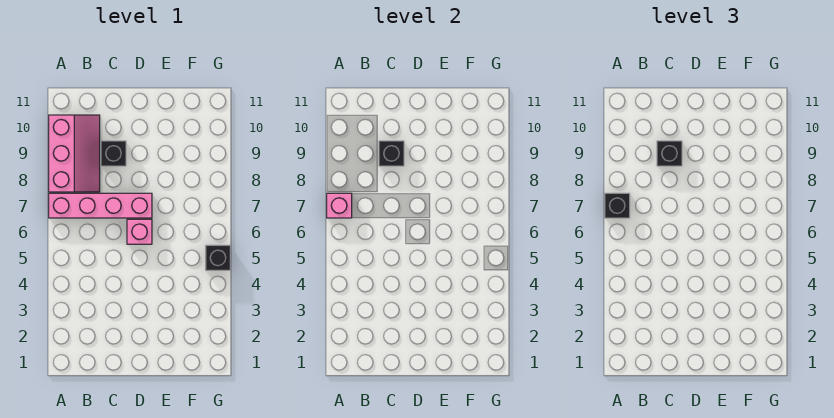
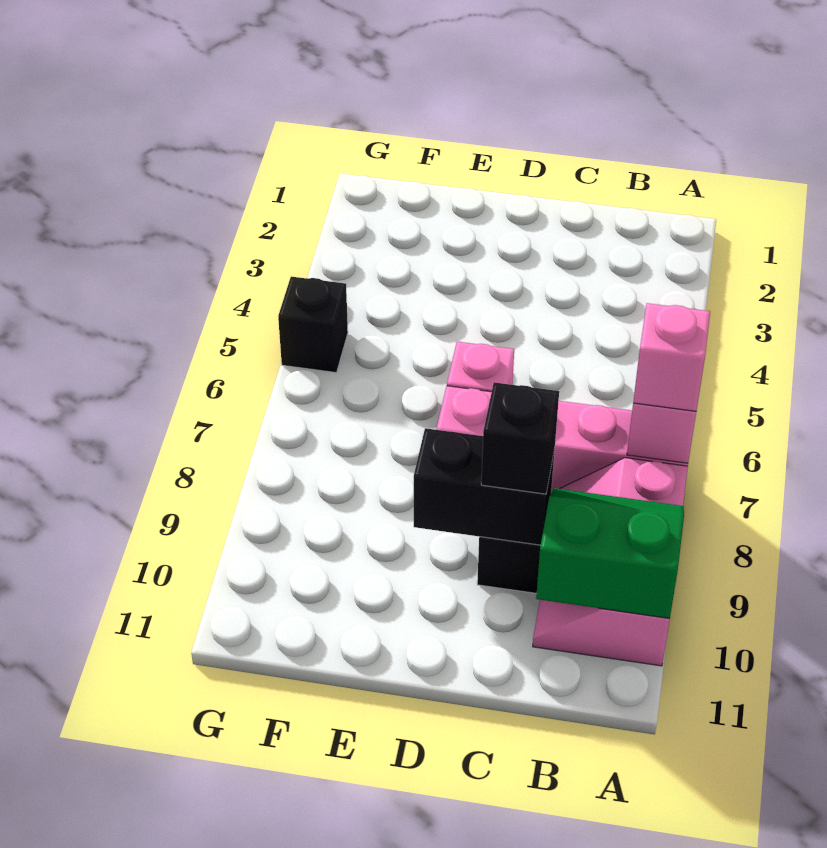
black brick A7 level 3 -> pink brick A7 level 3
none -> green slope A9:B10 level 2 top 10
black brick C9 level 2 -> black brick C9:D9 level 2

